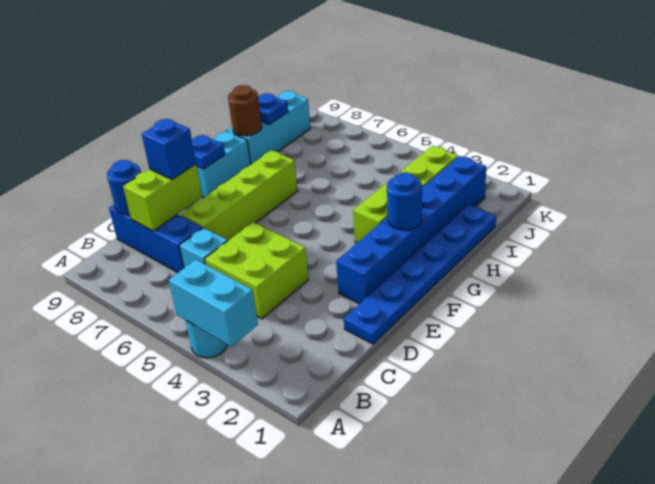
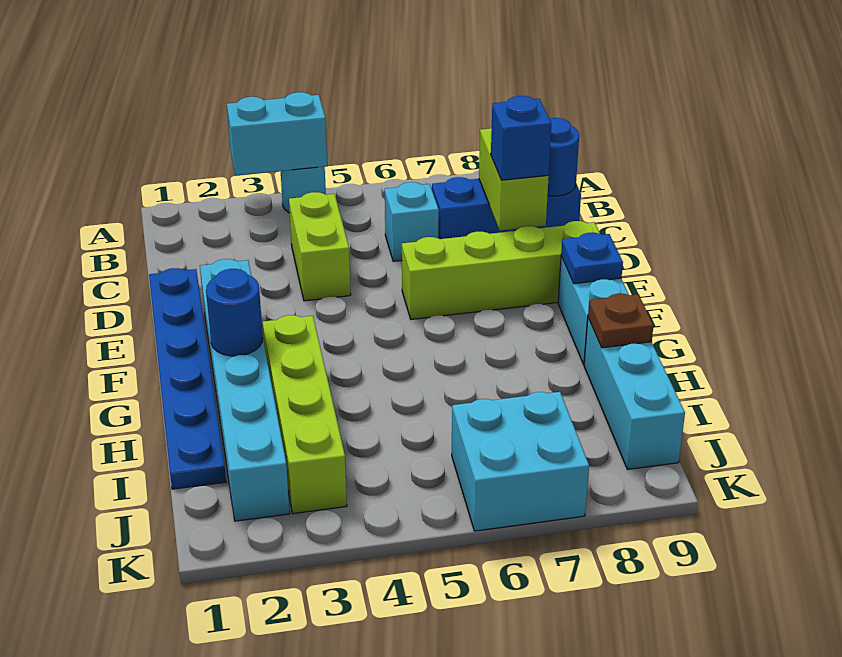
lime brick C4:D5 level 1 -> lime brick C4:D4 level 1
lime brick D7:G7 level 1 -> lime brick E6:E9 level 1
blue brick E2:J2 level 1 -> cyan brick E2:J2 level 1
brown round brick H9 level 2 -> brown plate H9 level 2
blue plate I9 level 2 -> none
none -> cyan brick J6:K7 level 1

